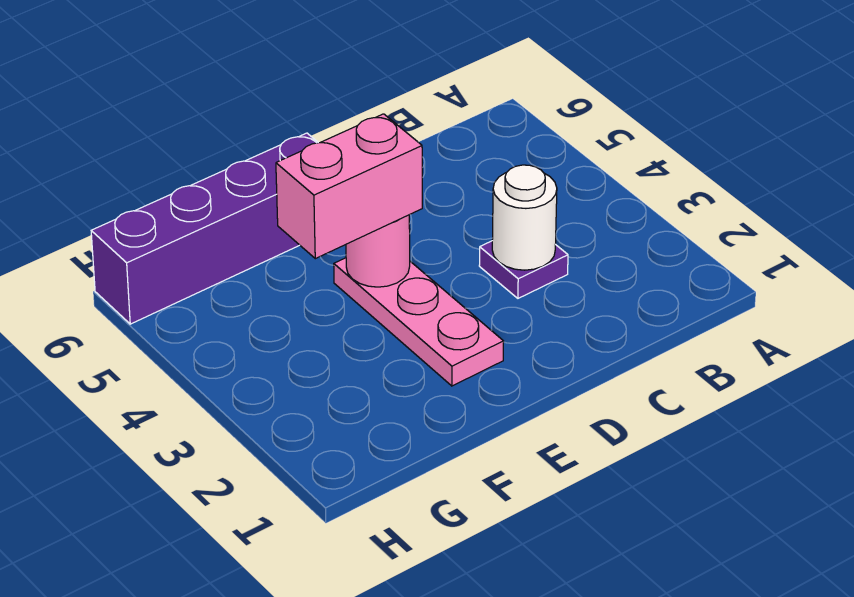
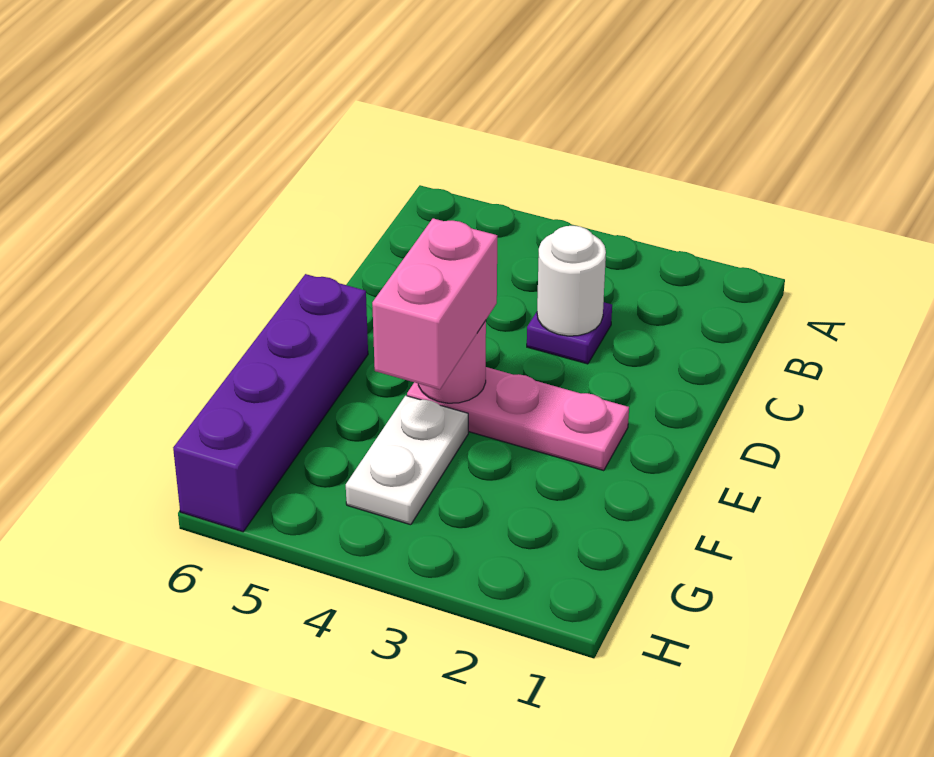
none -> white plate F4:G4 level 1

